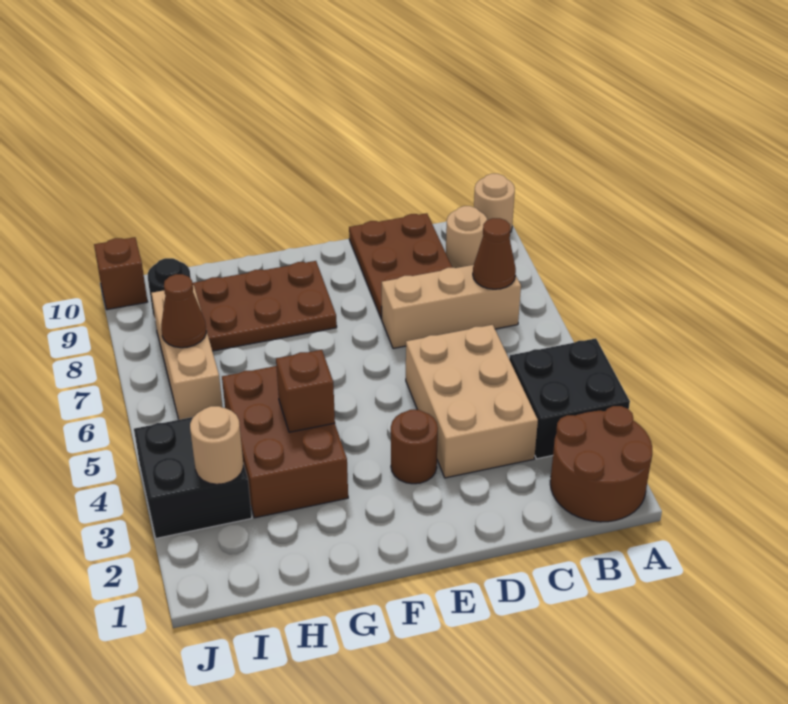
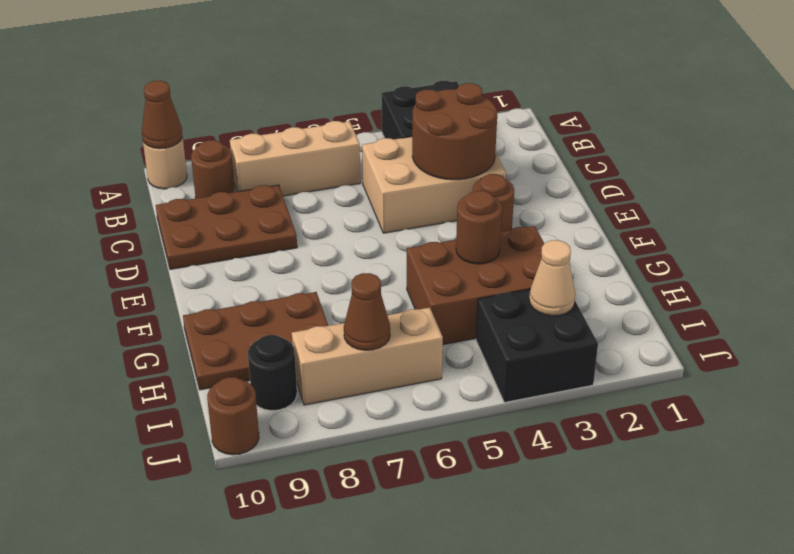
brown round brick A1:B2 level 1 -> brown round brick C3:D4 level 2
tan brick B7:D7 level 1 -> tan brick B6:B8 level 1
brown cone B7 level 2 -> brown cone A10 level 2
tan round brick B9 level 1 -> brown round brick B9 level 1
brown plate F8:H9 level 1 -> brown plate G8:H10 level 1
brown brick G4 level 2 -> brown round brick G4 level 2
tan round brick I3 level 2 -> tan cone I3 level 2
brown brick J10 level 1 -> brown round brick J10 level 1

